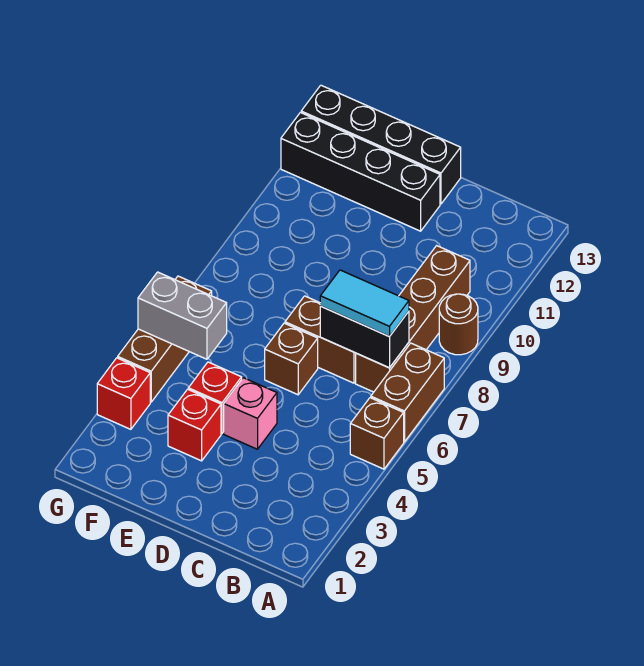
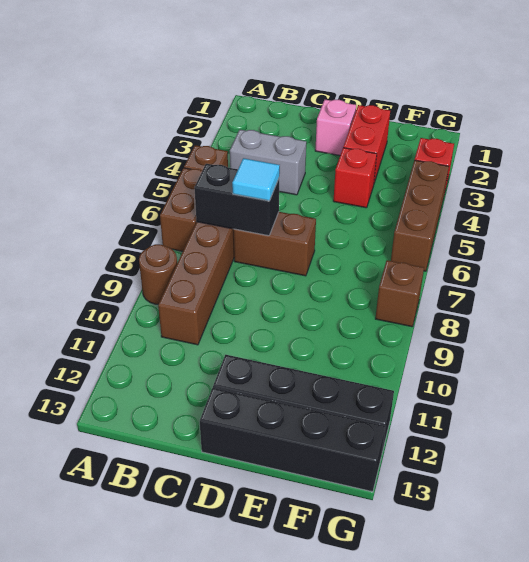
cyan tile B7:C7 level 3 -> cyan tile C7 level 3
pink brick D4 level 1 -> pink brick D2 level 1
brown brick D6 level 1 -> brown brick G8 level 1
red brick E3 level 1 -> red brick E2:E3 level 1
grey brick F5:G5 level 2 -> grey brick B4:C4 level 1

